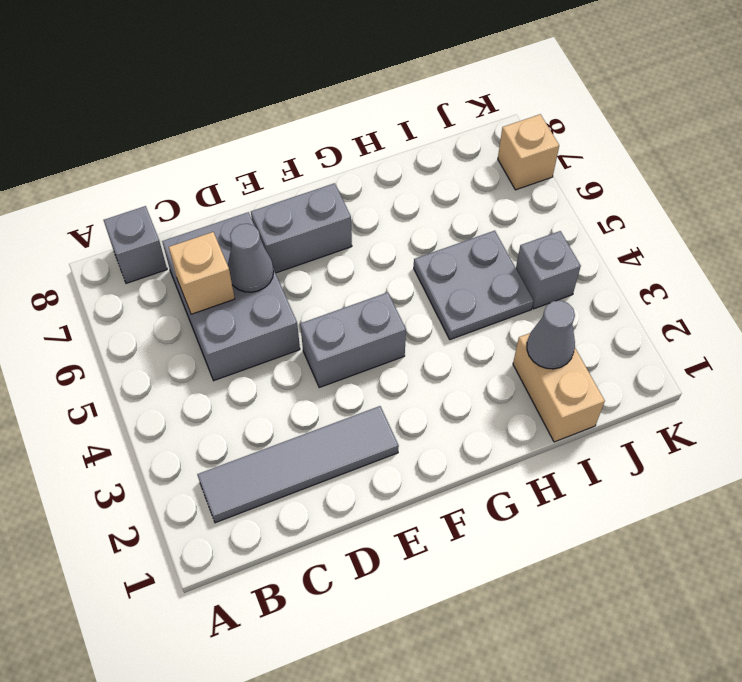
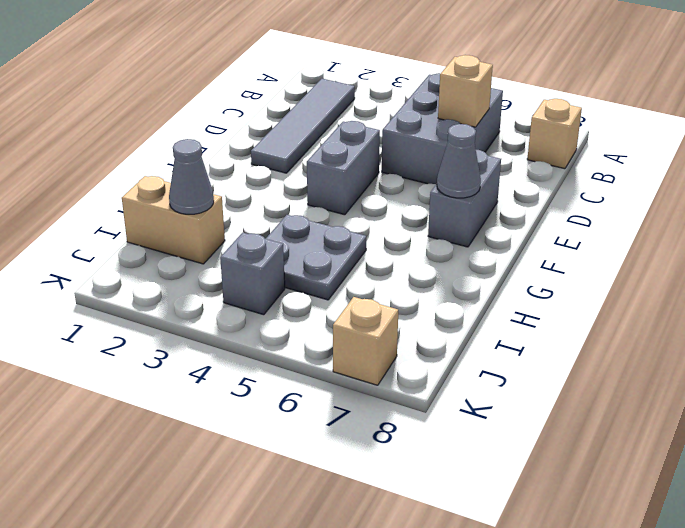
grey brick B8 level 1 -> tan brick B8 level 1
grey brick C5:D7 level 1 -> grey brick B5:D6 level 1
grey cone D6 level 2 -> grey cone F7 level 2

